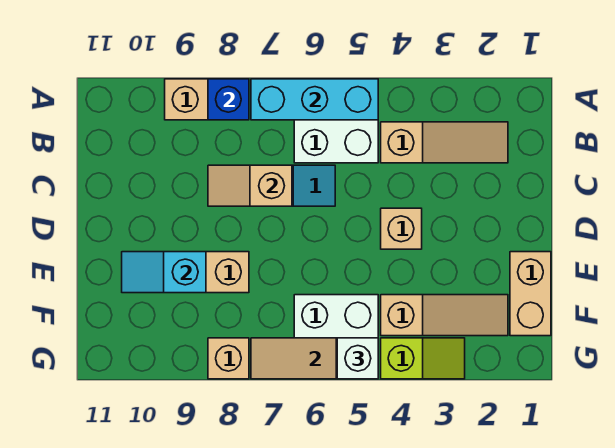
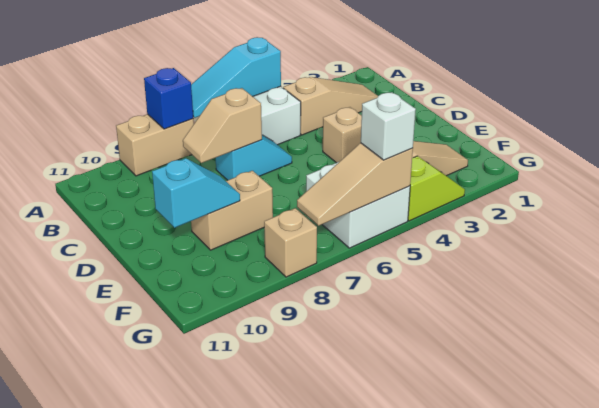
cyan brick A5:A7 level 2 -> cyan slope A5:A7 level 2 top 5
tan brick E1:F1 level 1 -> none
cyan slope E9:E10 level 2 top 9 -> cyan slope E9:E10 level 2 top 10

